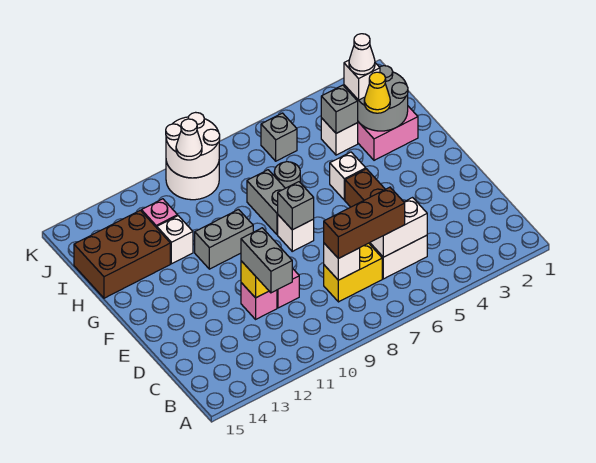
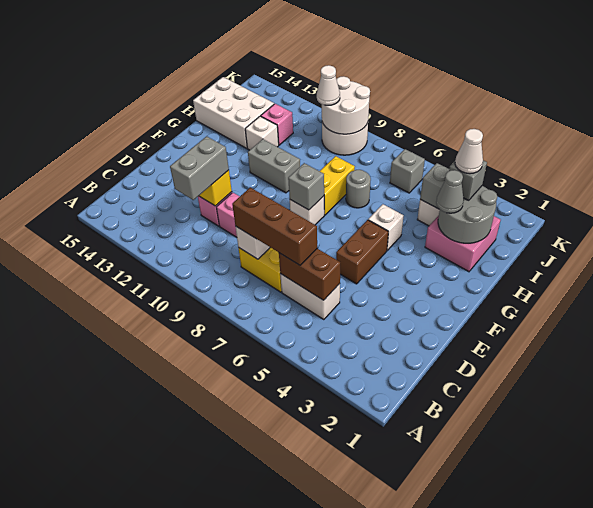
white brick C5:C6 level 2 -> brown brick C5:C6 level 2
grey brick G8:H8 level 1 -> yellow brick G8:H8 level 1
yellow cone H3 level 3 -> grey cone H3 level 3
brown brick H13:I15 level 1 -> white brick H13:I15 level 1
white brick I3 level 3 -> grey brick I3 level 3

